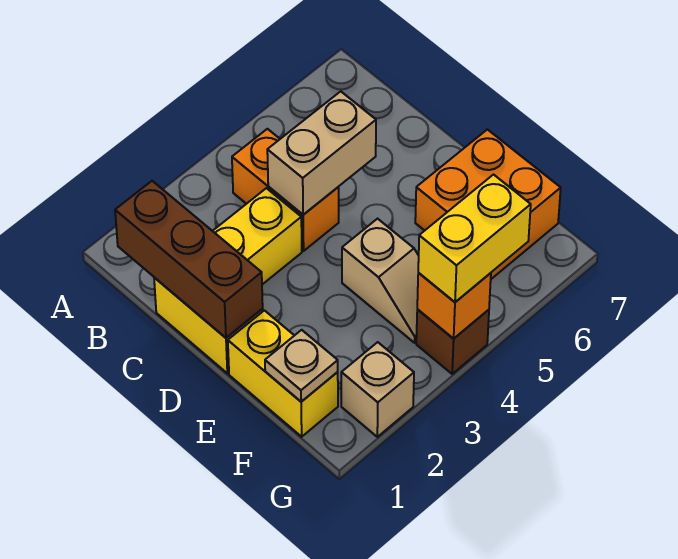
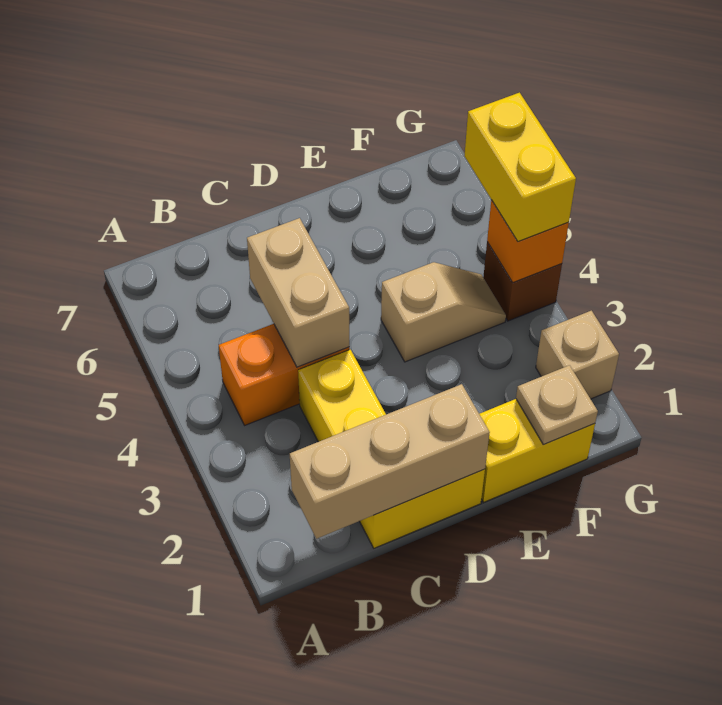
brown brick B1:D1 level 2 -> tan brick B1:D1 level 2
orange brick E6:F7 level 1 -> none

